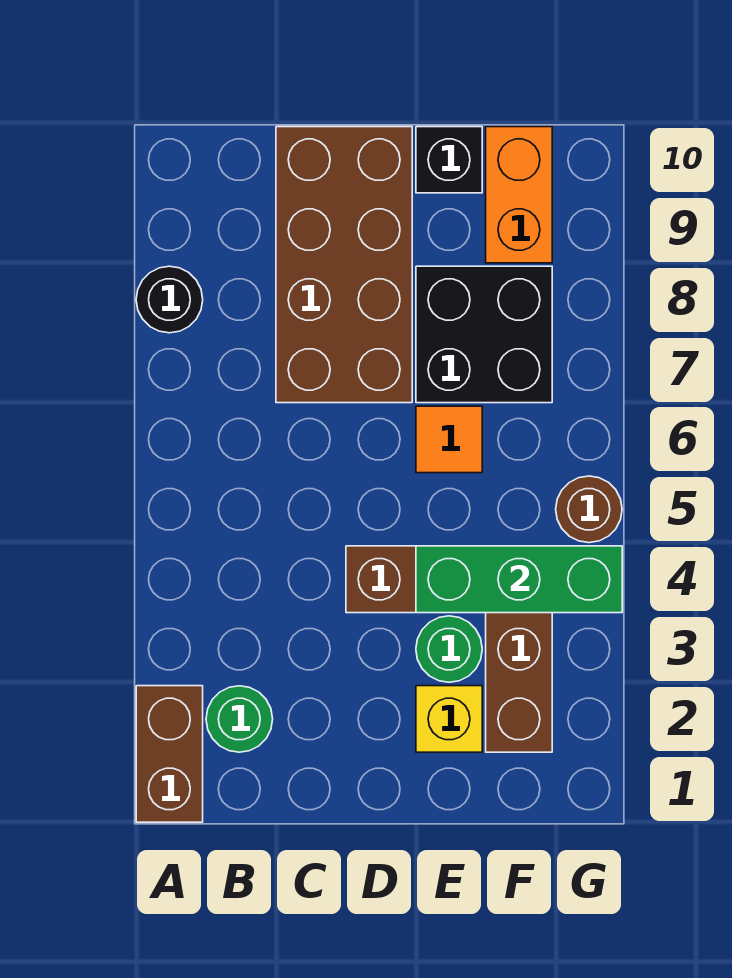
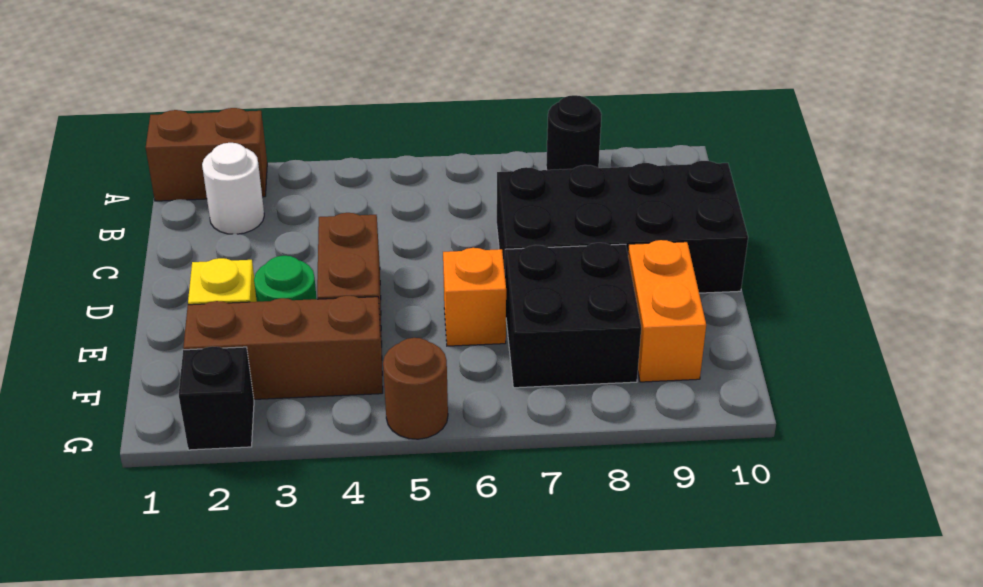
green round brick B2 level 1 -> white round brick B2 level 1
brown brick C7:D10 level 1 -> black brick C7:D10 level 1
green brick E4:G4 level 2 -> none
orange tile E6 level 1 -> orange brick E6 level 1
black brick E10 level 1 -> black brick G2 level 1
orange brick F9:F10 level 1 -> orange brick E9:F9 level 1

